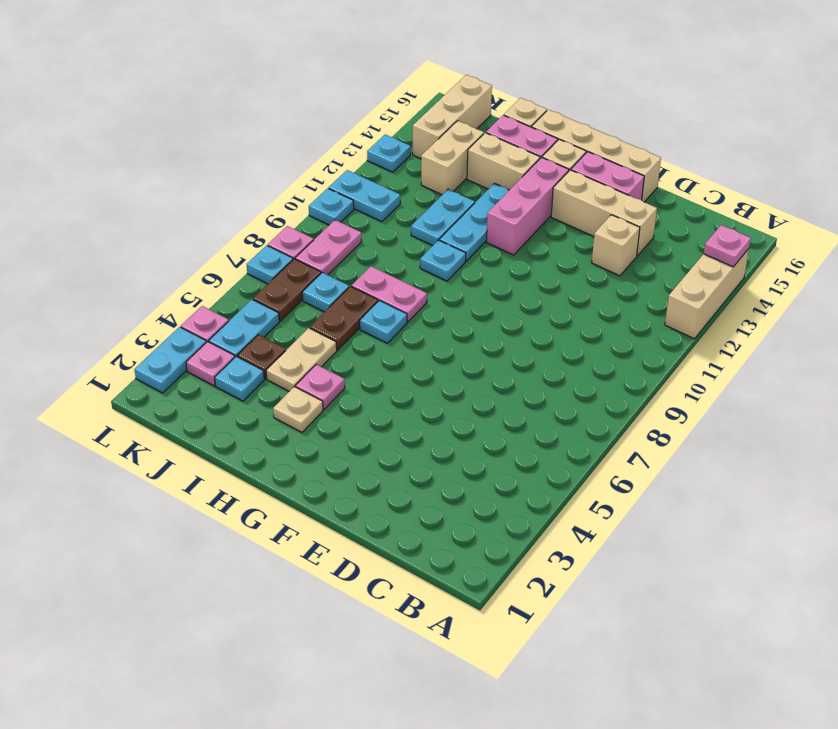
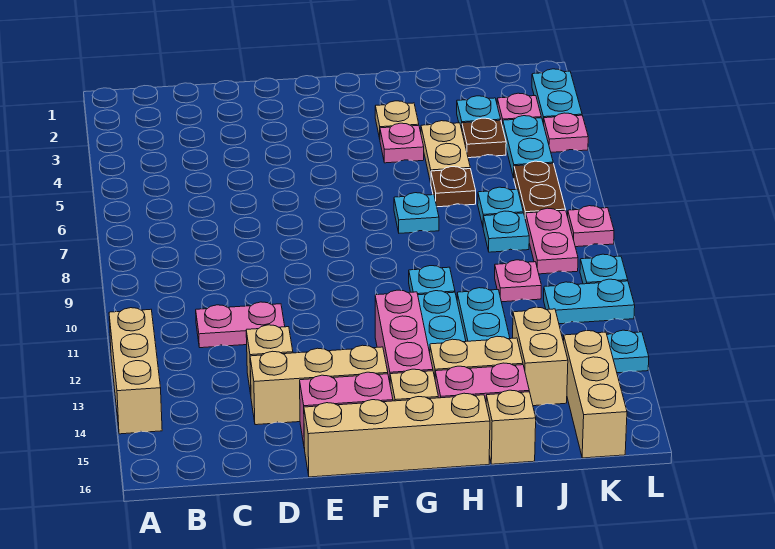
pink plate A14 level 2 -> pink plate J10 level 1
pink plate H8:I8 level 1 -> pink plate C11:D11 level 1
brown plate I6:I7 level 1 -> brown plate I6 level 1
cyan plate L7 level 1 -> cyan plate J8 level 1

